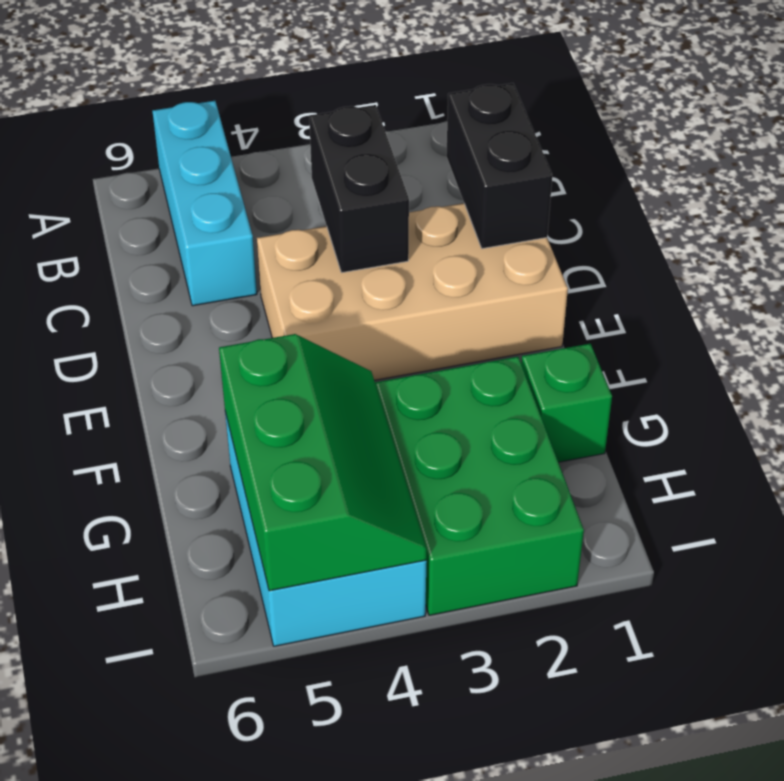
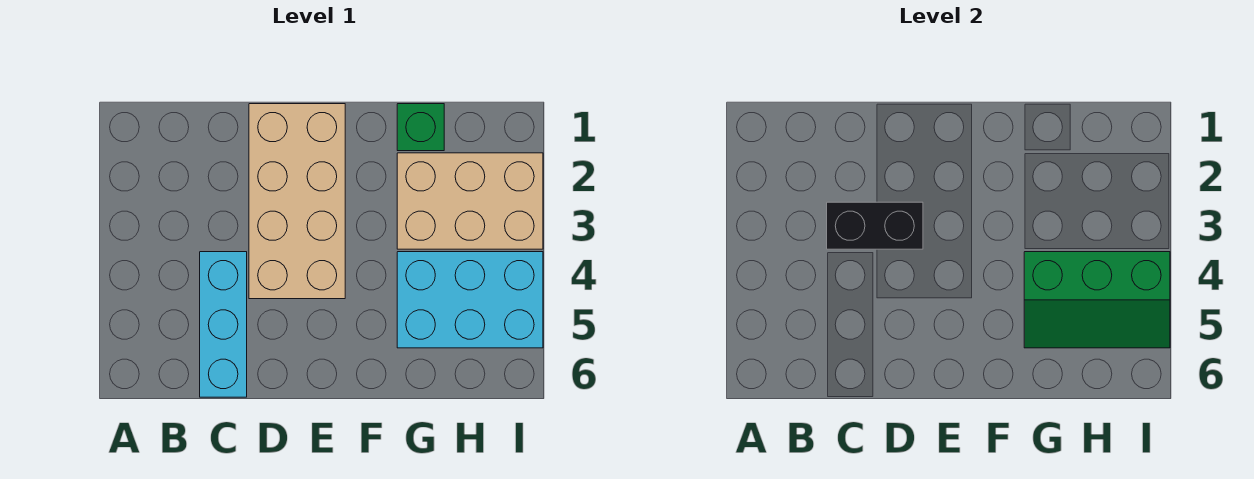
cyan brick A5:C5 level 1 -> cyan brick C4:C6 level 1
black brick C1:D1 level 2 -> none
green brick G2:I3 level 1 -> tan brick G2:I3 level 1
green slope G4:I5 level 2 top 5 -> green slope G4:I5 level 2 top 4

